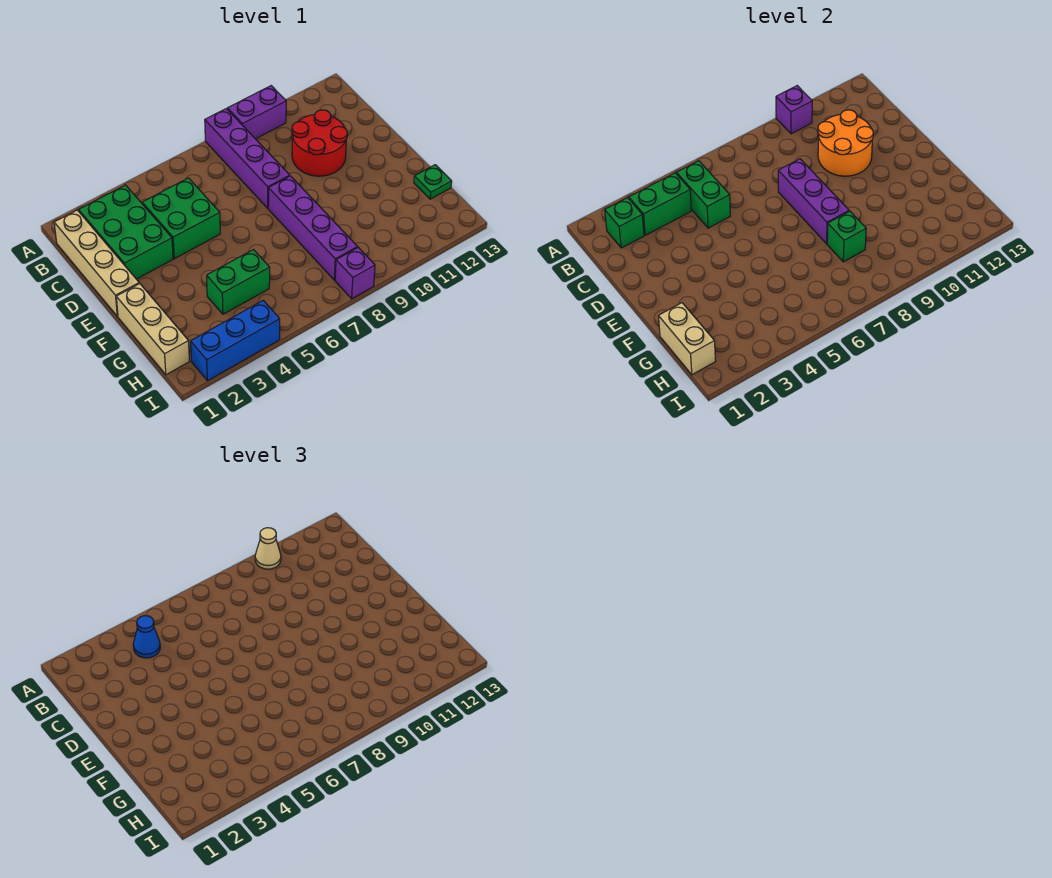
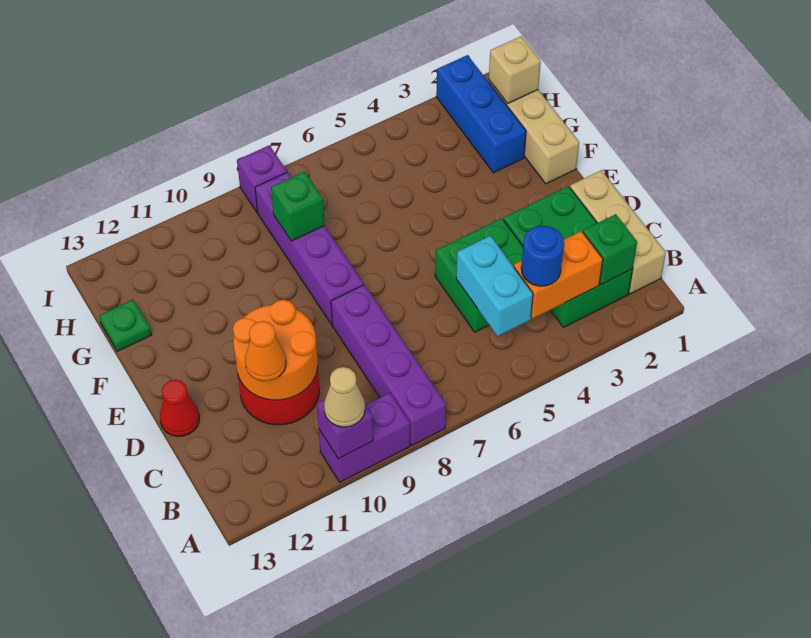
tan brick B1:E1 level 1 -> tan brick B1:D1 level 1
green brick B3:B4 level 2 -> orange brick B3:B4 level 2
blue cone B4 level 3 -> blue round brick B4 level 3
green brick B5:C5 level 2 -> cyan brick B5:C5 level 2
none -> orange cone C11 level 3
purple brick D8:F8 level 2 -> none
none -> red cone D13 level 1
tan brick G1:H1 level 2 -> tan brick H1 level 2
green brick G4:G5 level 1 -> none
blue brick I2:I4 level 1 -> blue brick G2:I2 level 1

